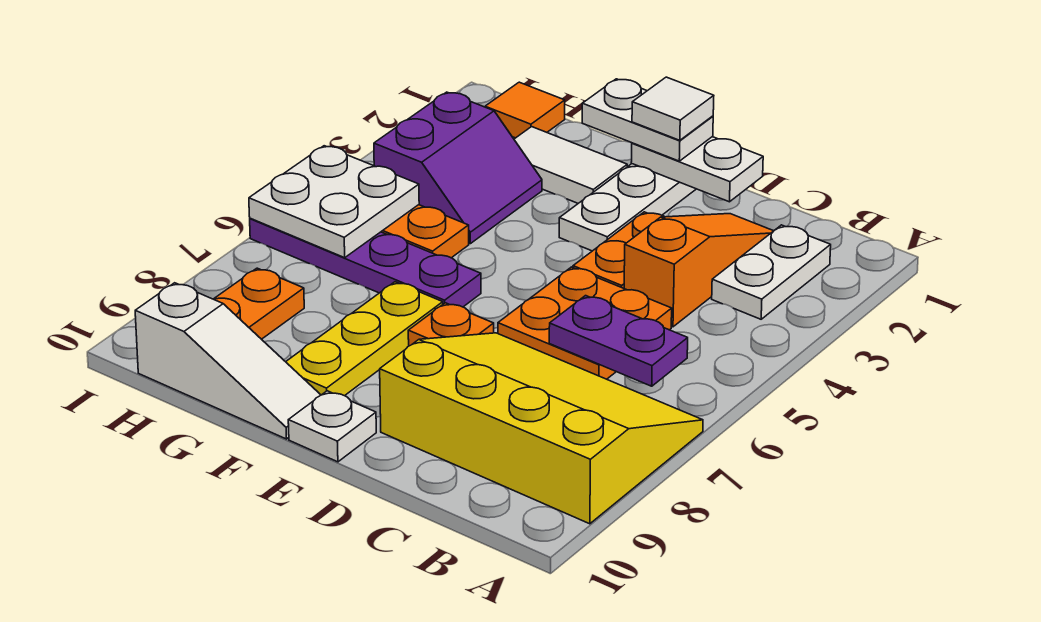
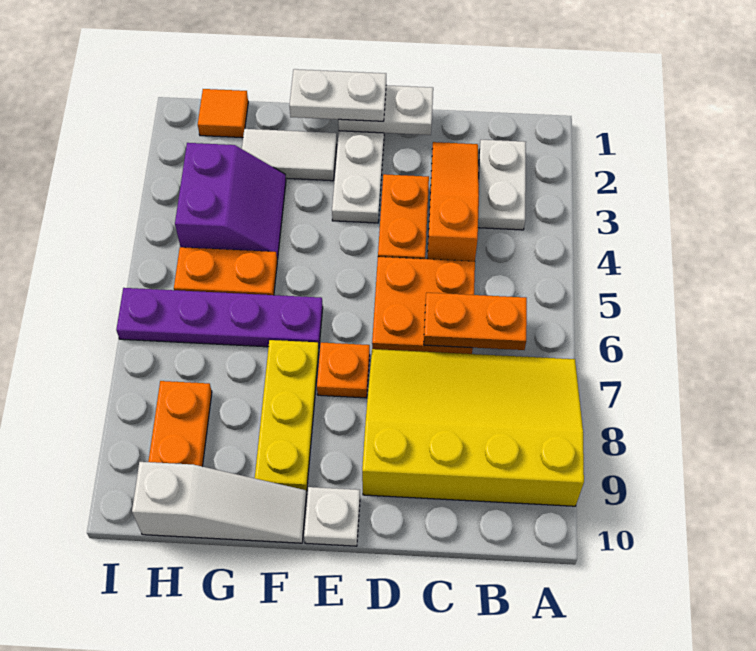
purple plate B6:C6 level 2 -> orange plate B6:C6 level 2
white tile E1 level 4 -> none
white plate H5:I6 level 2 -> none

